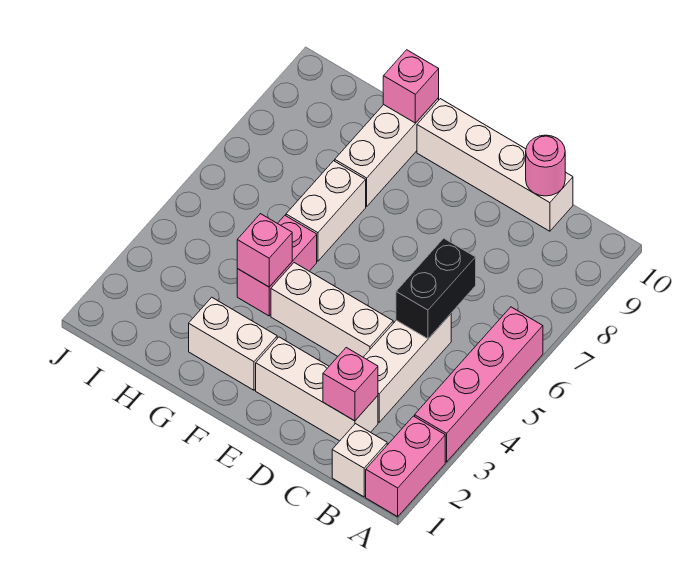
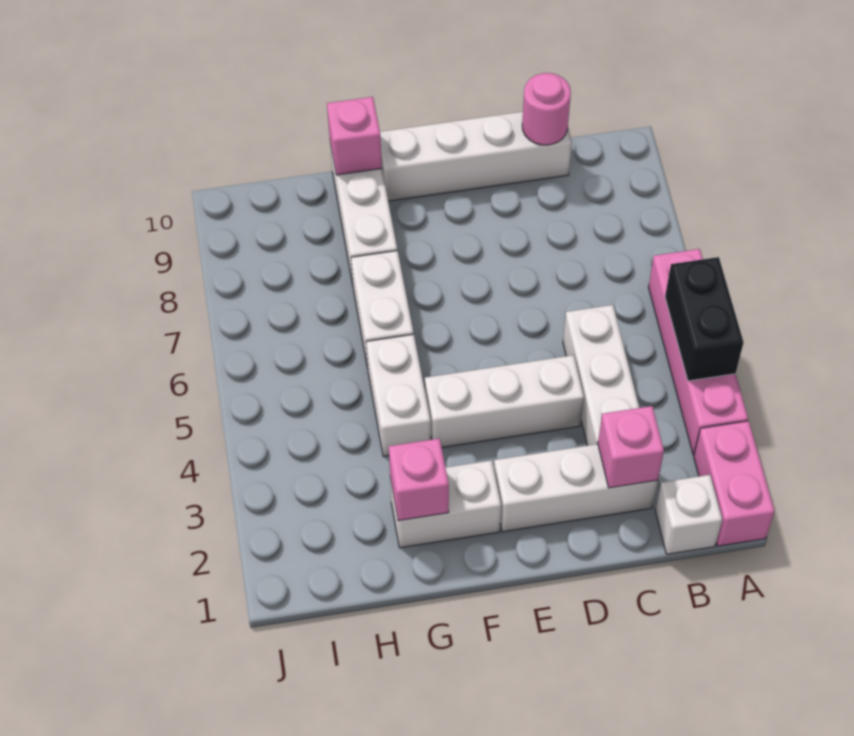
black brick C5:C6 level 2 -> black brick A4:A5 level 2
pink brick G4:G5 level 1 -> white brick G4:G5 level 1
pink brick G4 level 2 -> pink brick G2 level 2

